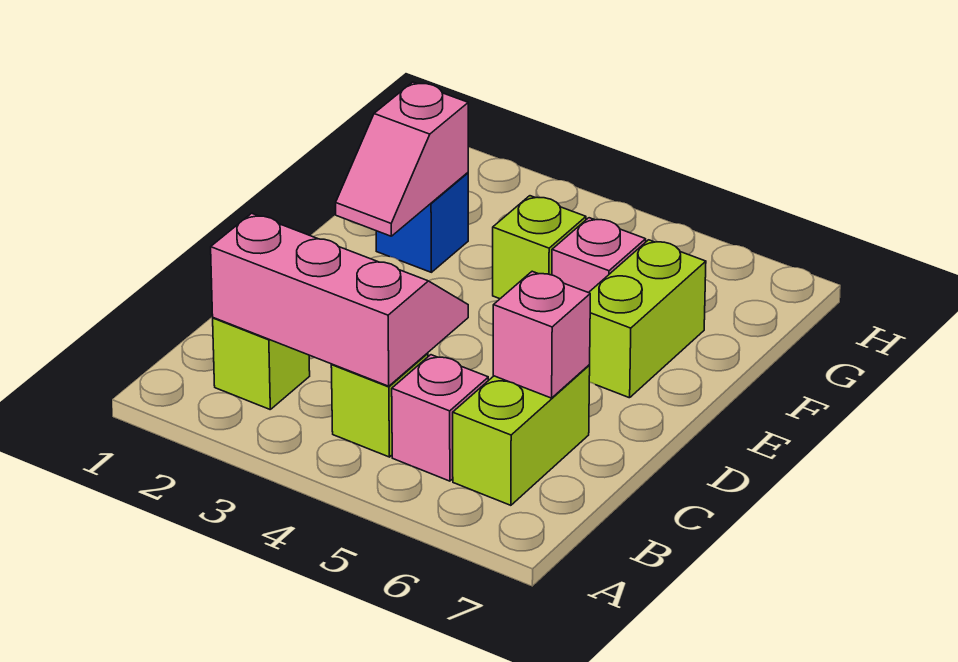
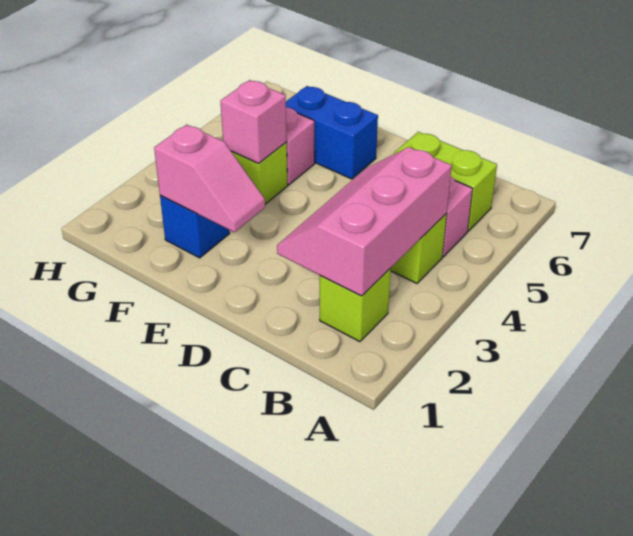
pink brick C6 level 2 -> pink brick F4 level 2
lime brick E6:F6 level 1 -> blue brick E6:F6 level 1

